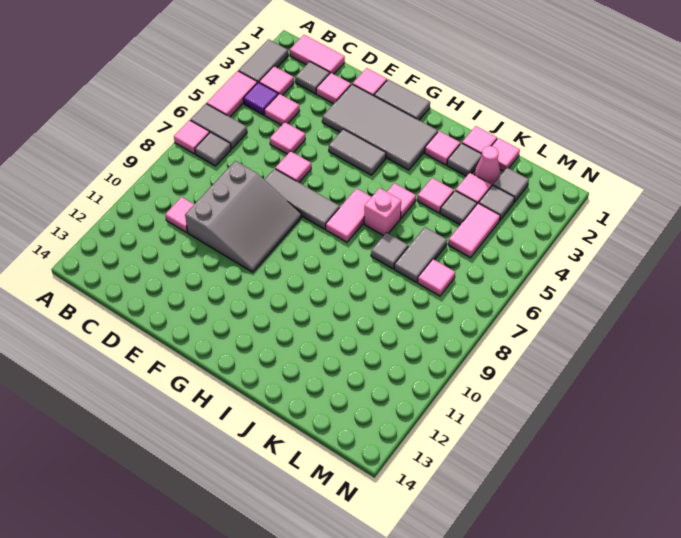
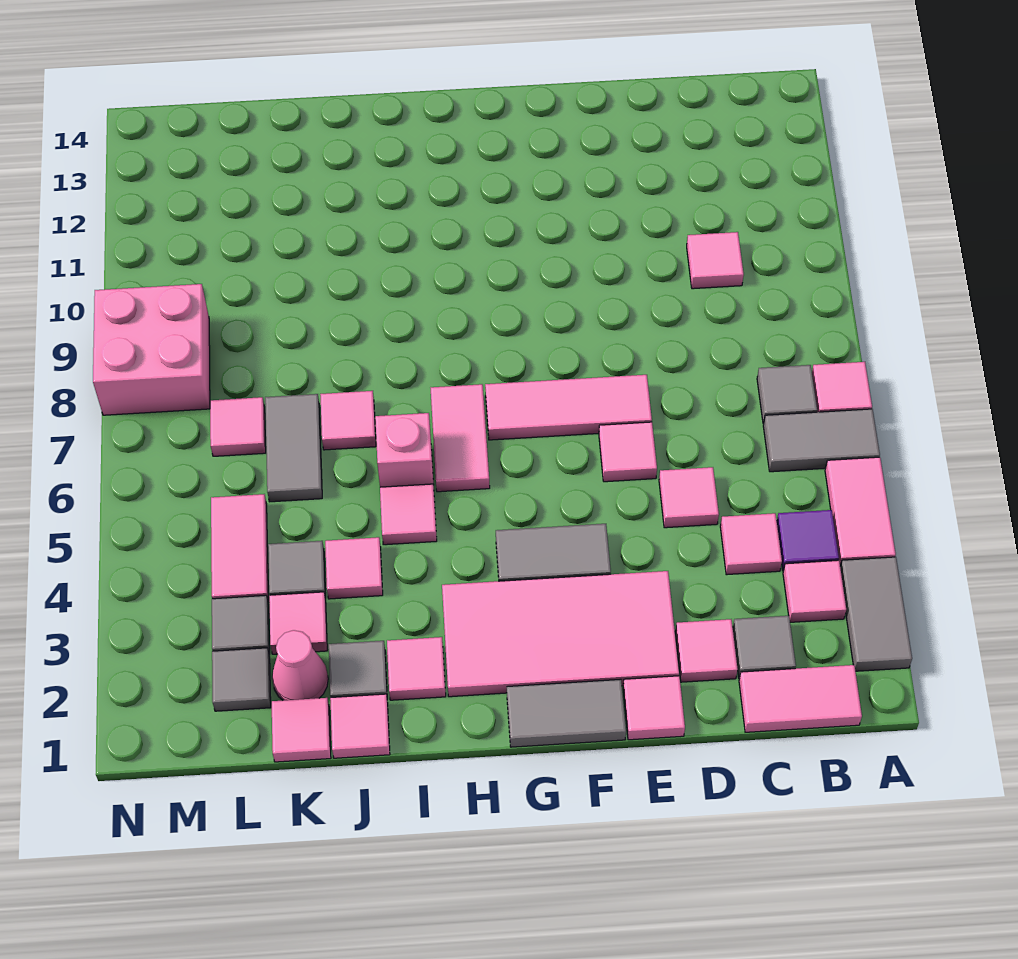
grey slope D8:F10 level 1 top D -> none
grey tile E2:H3 level 1 -> pink tile E2:H3 level 1
grey tile E7:G7 level 1 -> pink tile E7:G7 level 1
grey tile J7 level 1 -> pink tile J7 level 1
none -> pink brick M8:N9 level 1

